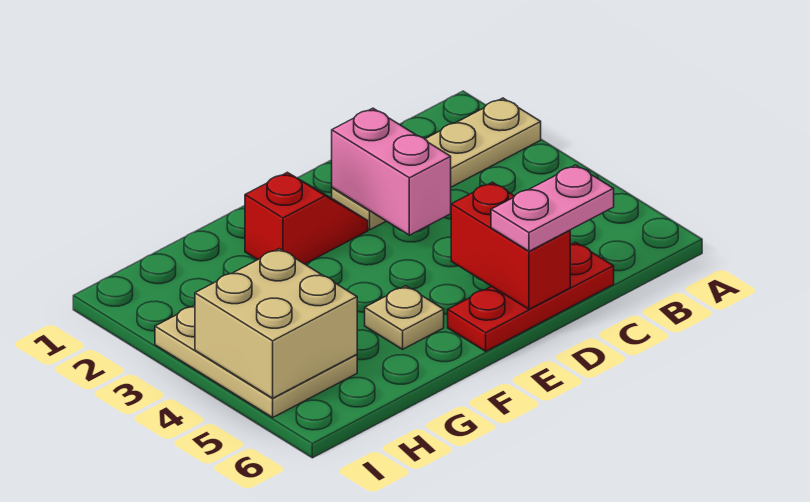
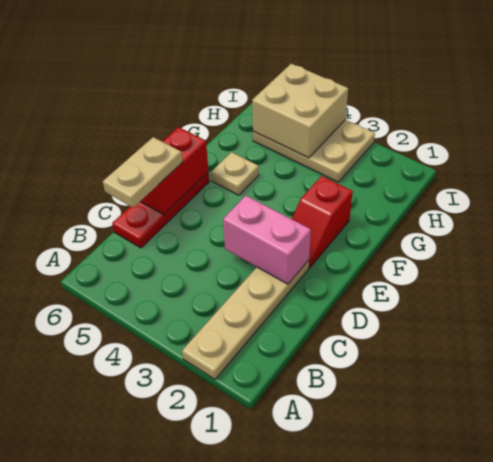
pink plate C6:D6 level 3 -> tan plate C6:D6 level 3
red brick D5:D6 level 2 -> red brick D6:E6 level 2

